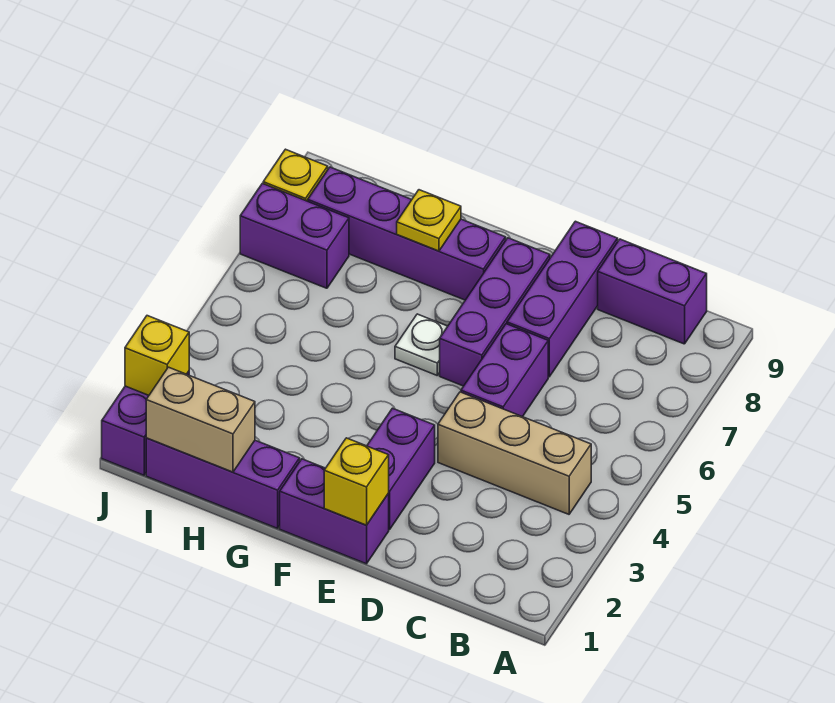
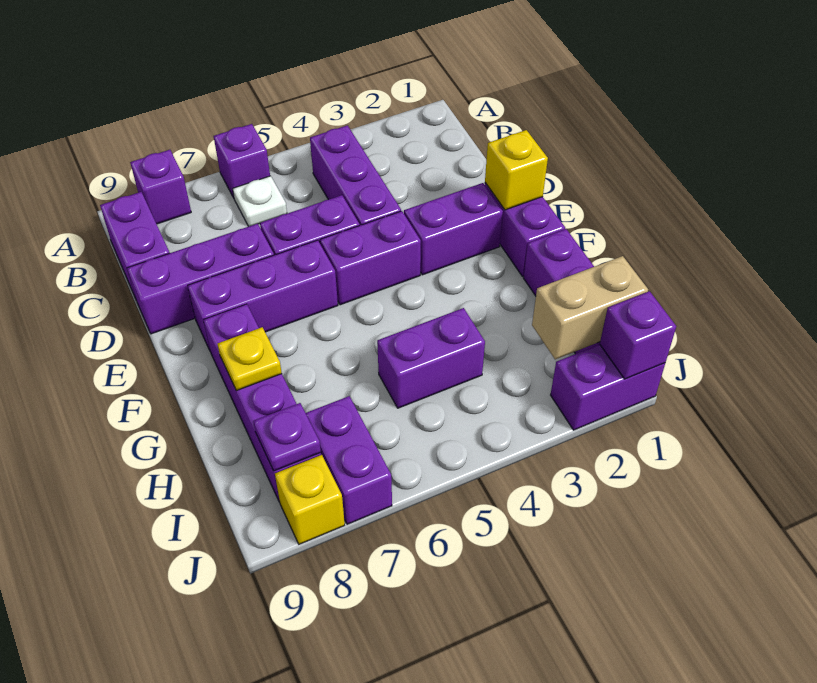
none -> purple brick A6 level 1
none -> purple brick A8 level 1
tan brick B4:D4 level 1 -> purple brick B4:D4 level 1
none -> purple brick E4:E5 level 1
white plate F6 level 1 -> white plate B6 level 1
tan brick H1:I1 level 2 -> tan brick I1:I2 level 2
none -> purple brick H4:H5 level 1
none -> purple plate I8 level 2
none -> purple brick J1 level 2
yellow brick J2 level 2 -> none

